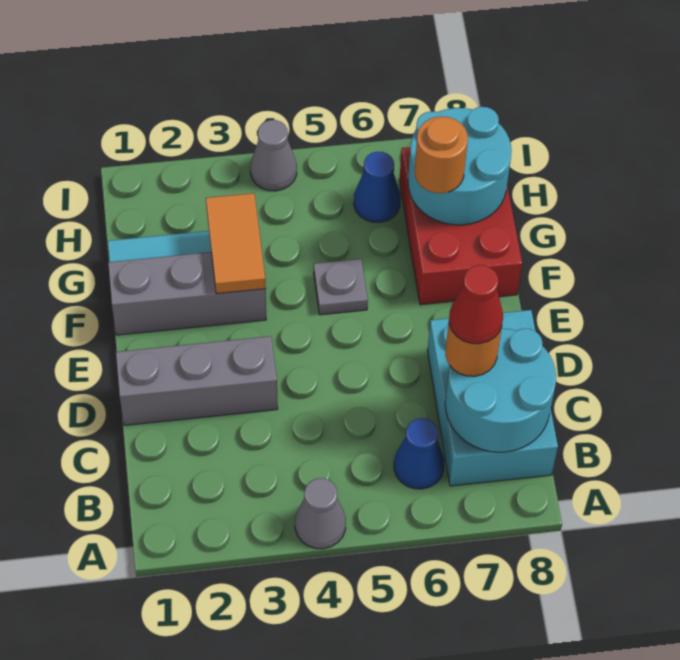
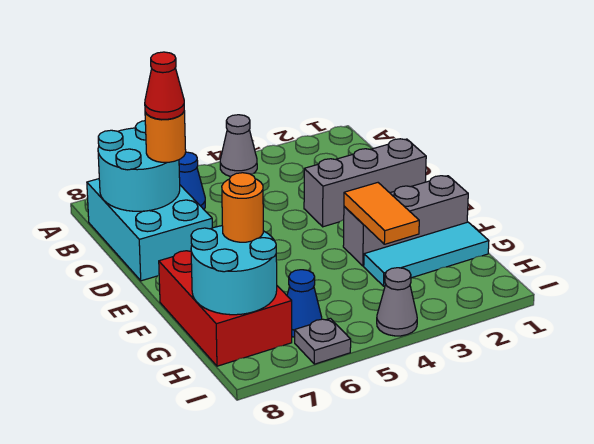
grey plate F5 level 1 -> grey plate I6 level 1

